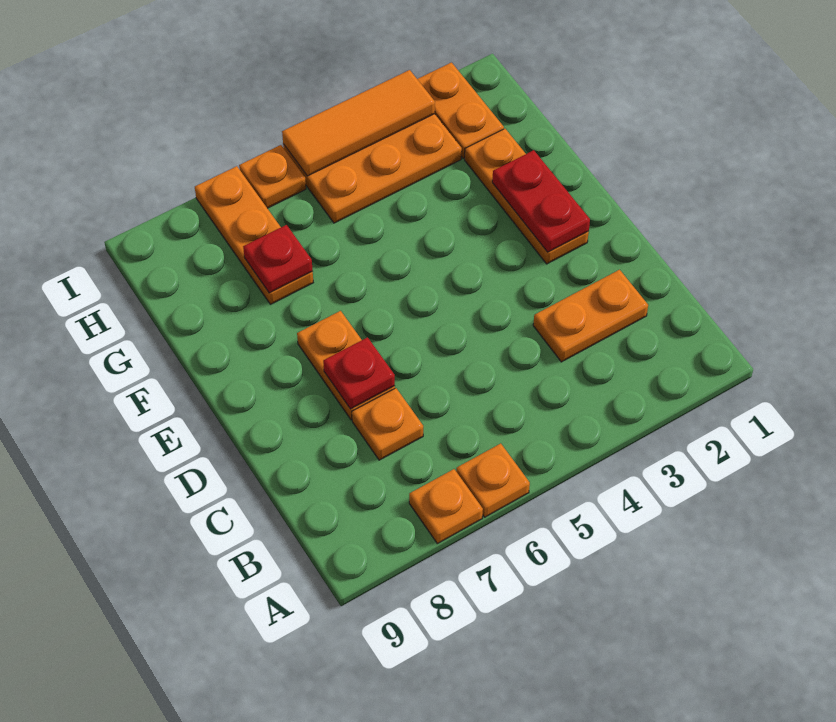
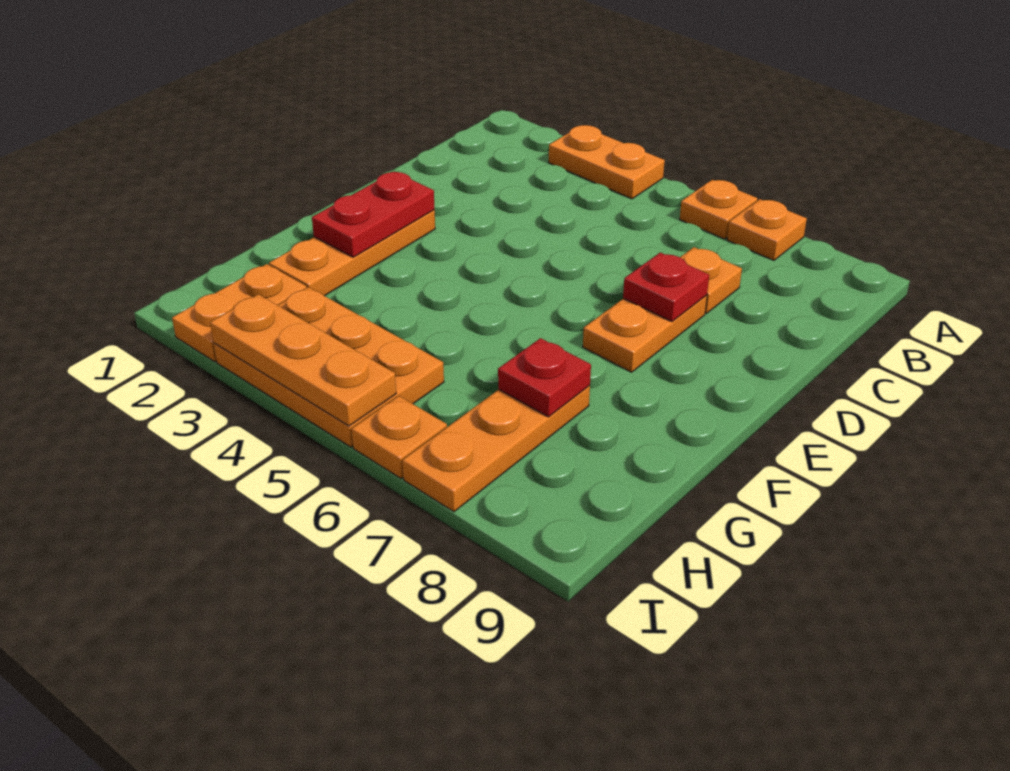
orange plate C2:C3 level 1 -> orange plate A3:A4 level 1
orange tile I3:I5 level 2 -> orange plate I3:I5 level 2

